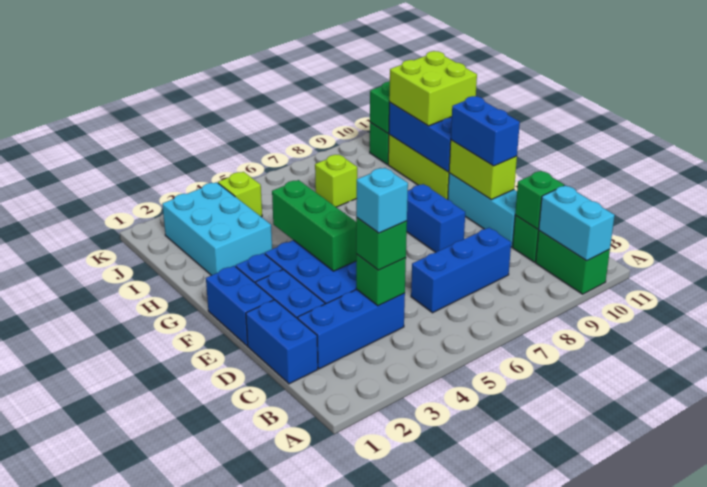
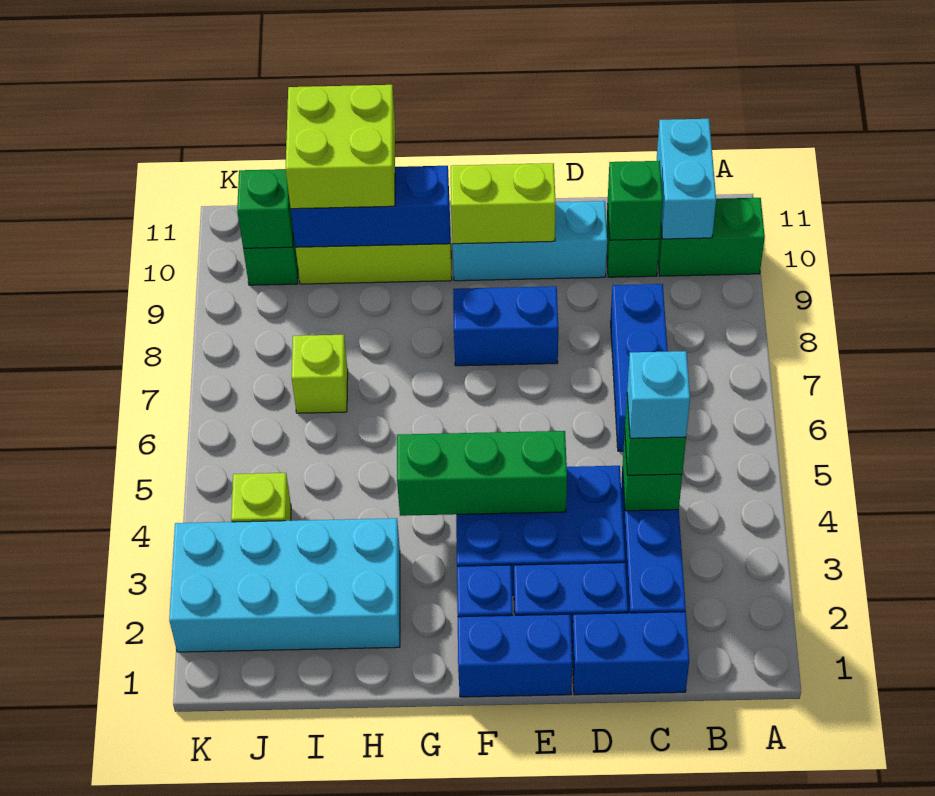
cyan brick A10:B10 level 2 -> cyan brick B10:B11 level 2
blue brick E10:F10 level 3 -> none
cyan brick H2:J3 level 1 -> cyan brick H2:K3 level 1

